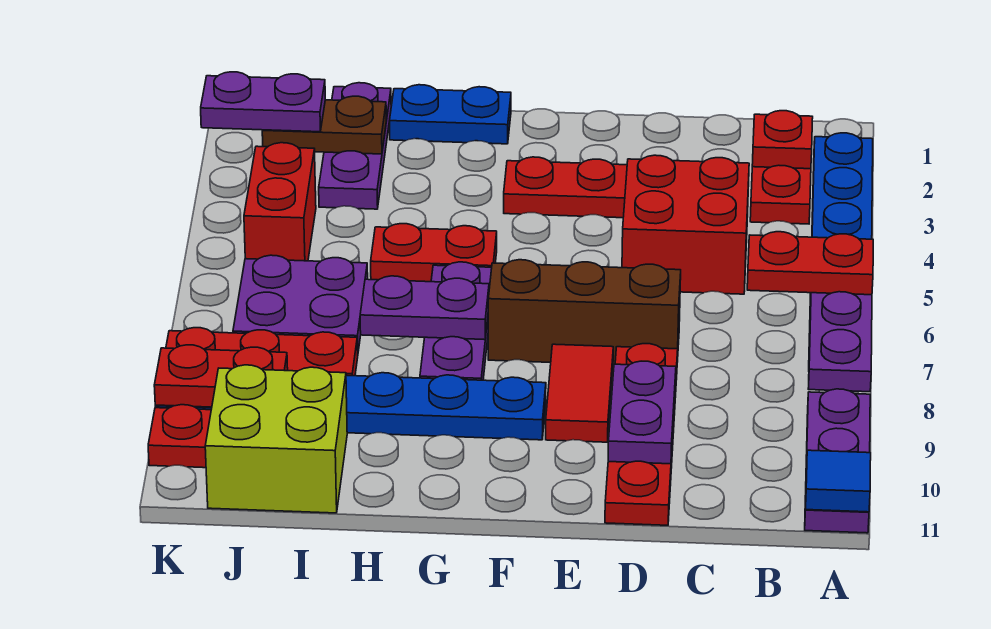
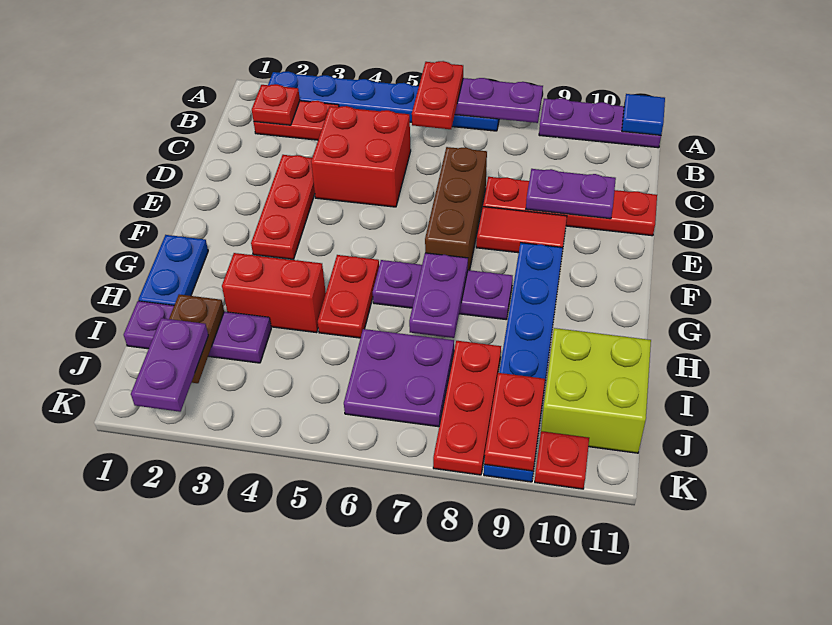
red brick J4:J5 level 1 -> red brick H3:H4 level 1

